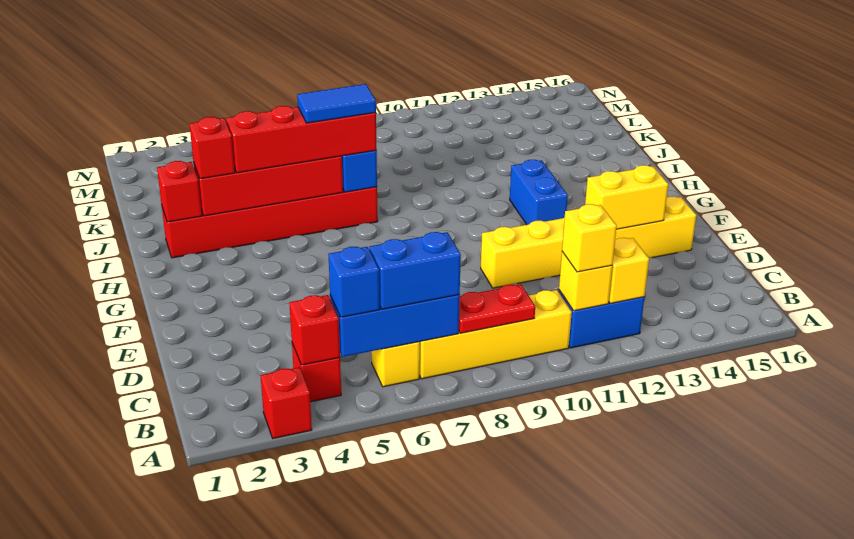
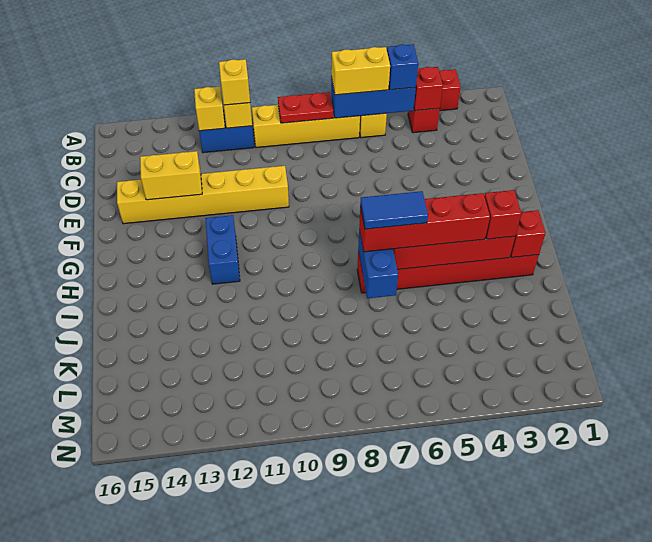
blue brick B6:B7 level 3 -> yellow brick B6:B7 level 3

